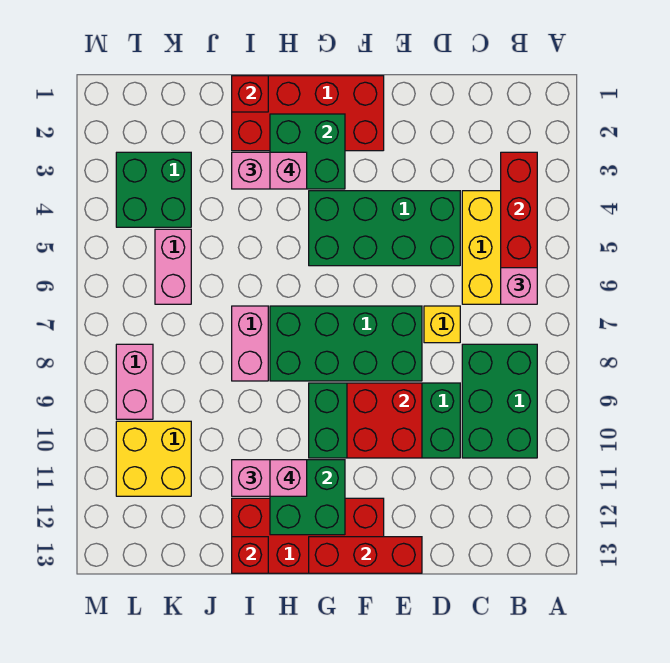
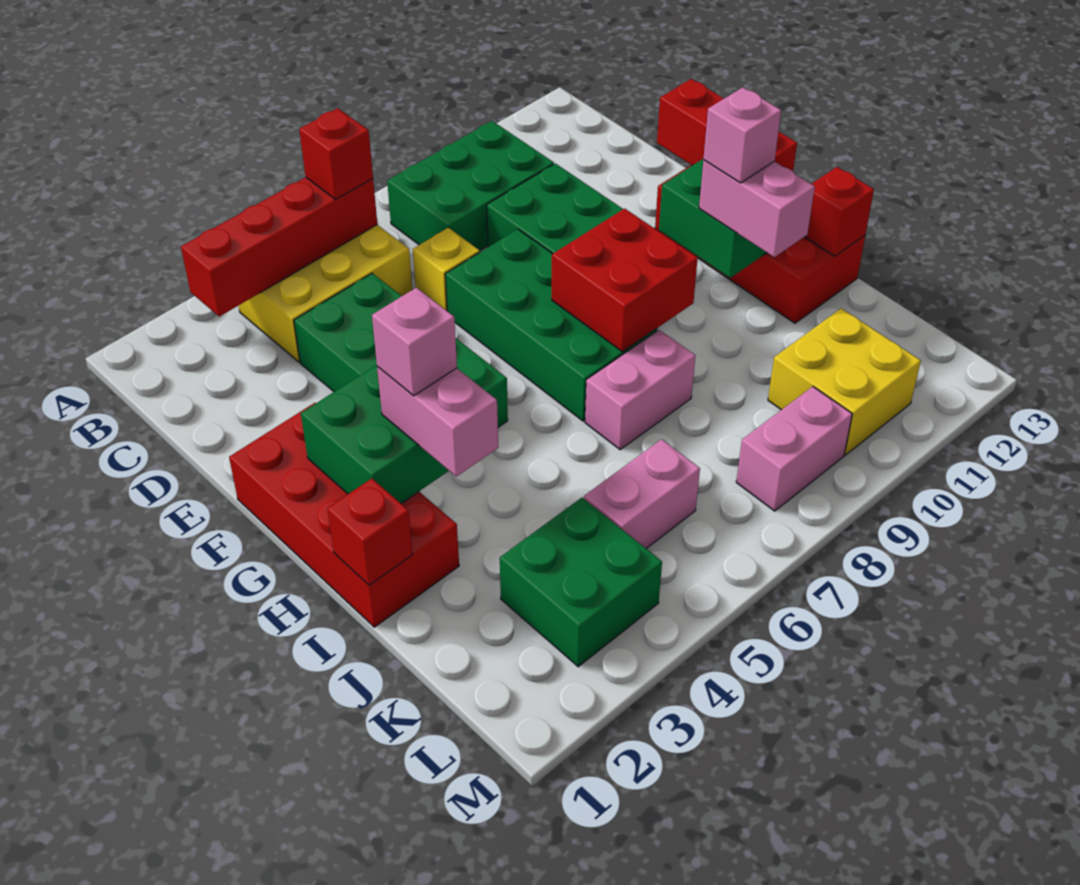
pink brick B6 level 3 -> red brick B6 level 3
red brick E9:F10 level 2 -> red brick G8:H9 level 2

